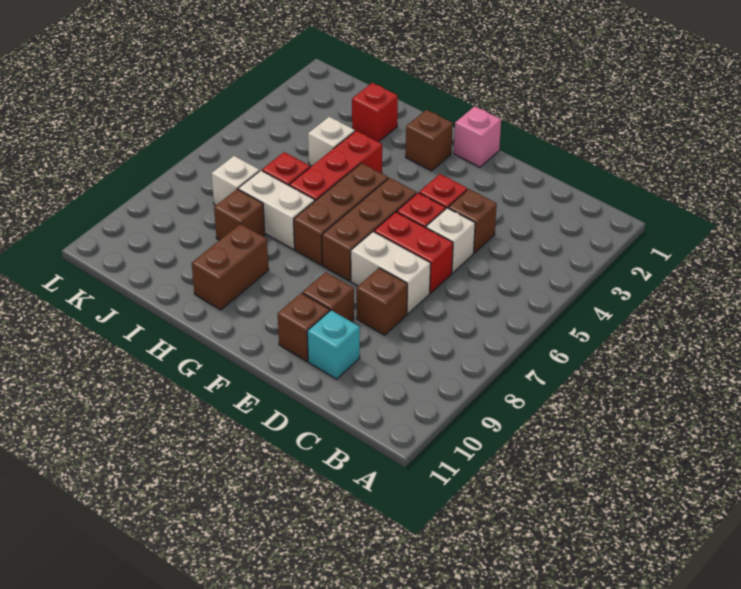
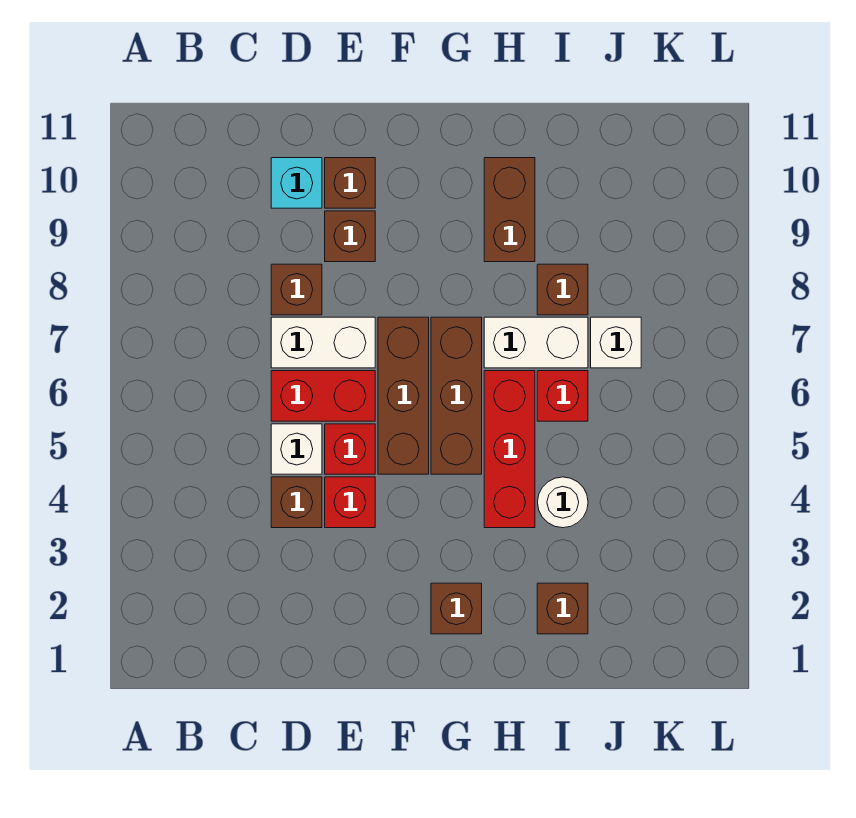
pink brick F1 level 1 -> none
red brick I2 level 1 -> brown brick I2 level 1
white brick I4 level 1 -> white round brick I4 level 1

